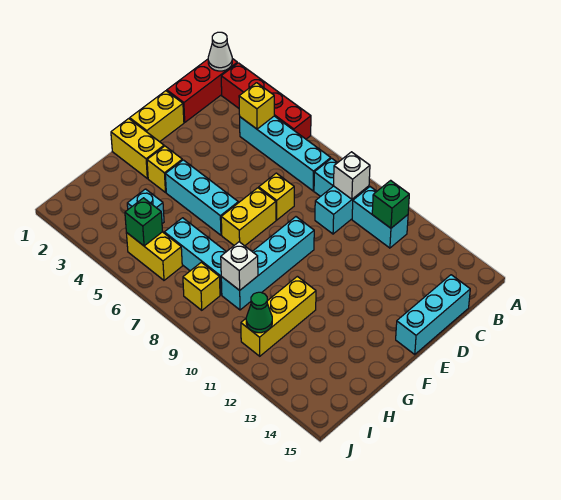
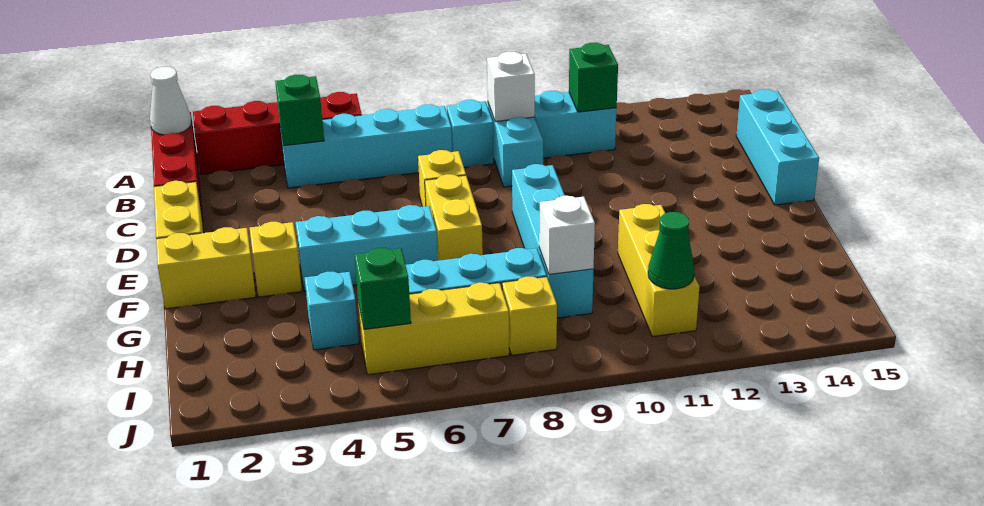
yellow brick B4 level 2 -> green brick B4 level 2
yellow brick I5:I6 level 1 -> yellow brick I5:I7 level 1

